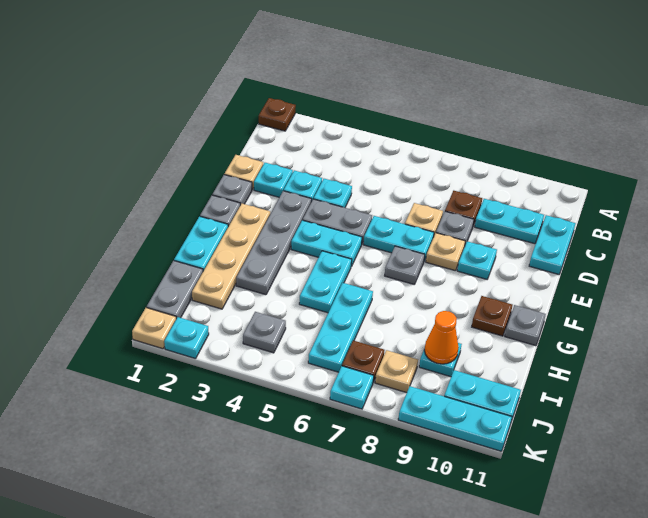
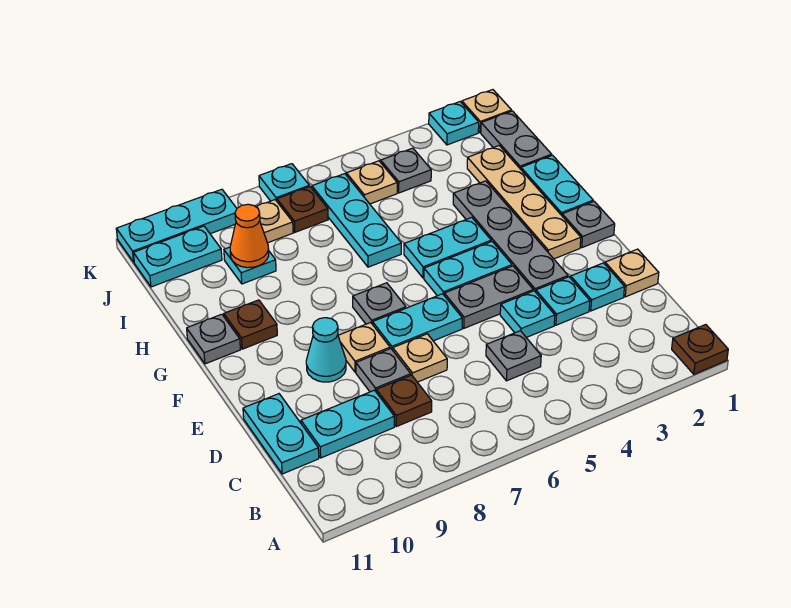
grey plate E1 level 1 -> grey plate C5 level 1
cyan plate E9 level 1 -> cyan cone E9 level 1
cyan plate G5:H5 level 1 -> cyan plate G4:G5 level 1
none -> tan plate J5 level 1

